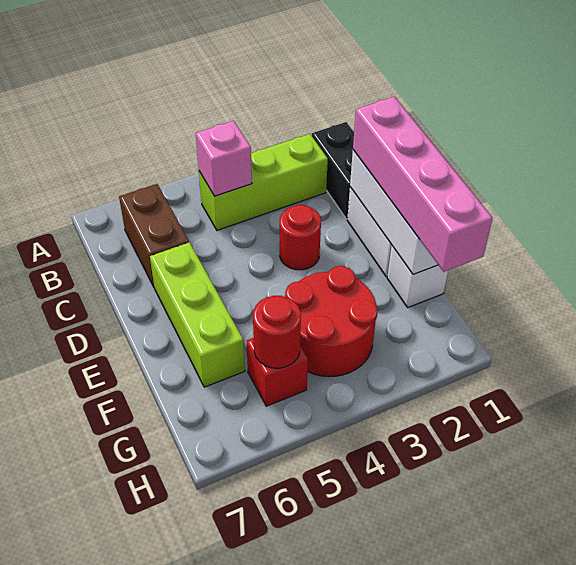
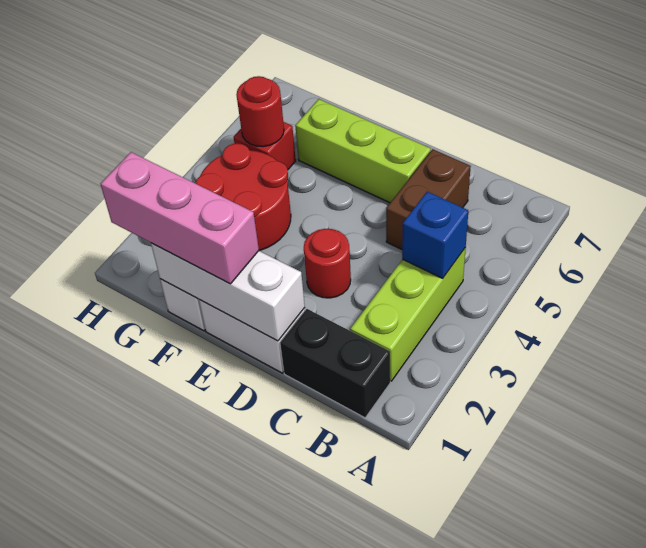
pink brick B4 level 2 -> blue brick B4 level 2
brown brick B6:C6 level 1 -> brown brick C5:C6 level 1
pink brick D1:G1 level 3 -> pink brick E1:G1 level 3

